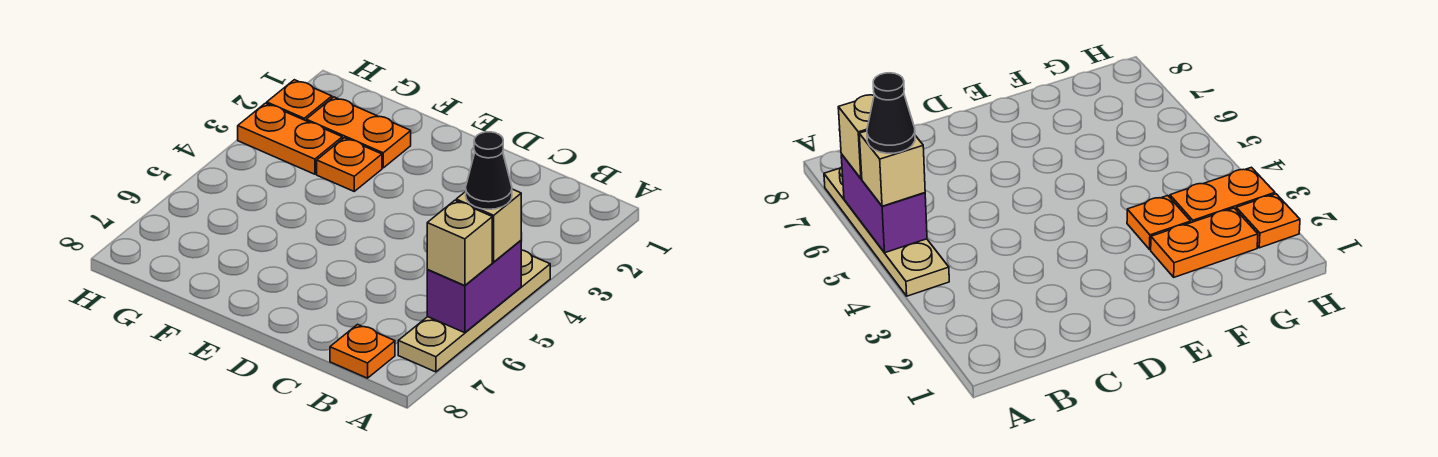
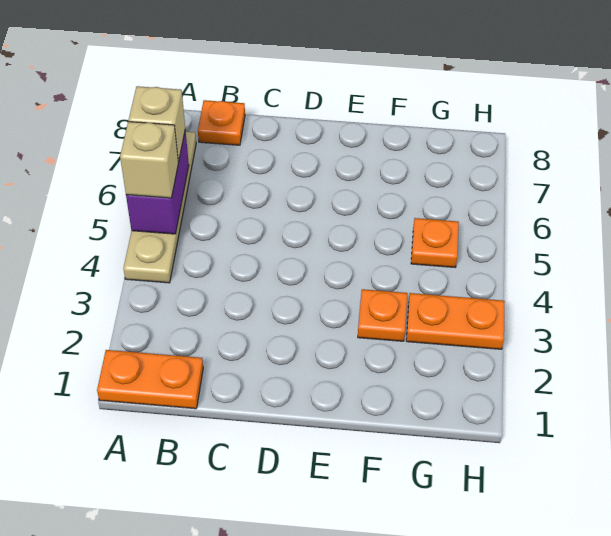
black cone A5 level 4 -> none
orange plate F2:G2 level 1 -> orange plate A1:B1 level 1
orange plate H2 level 1 -> orange plate G5 level 1

